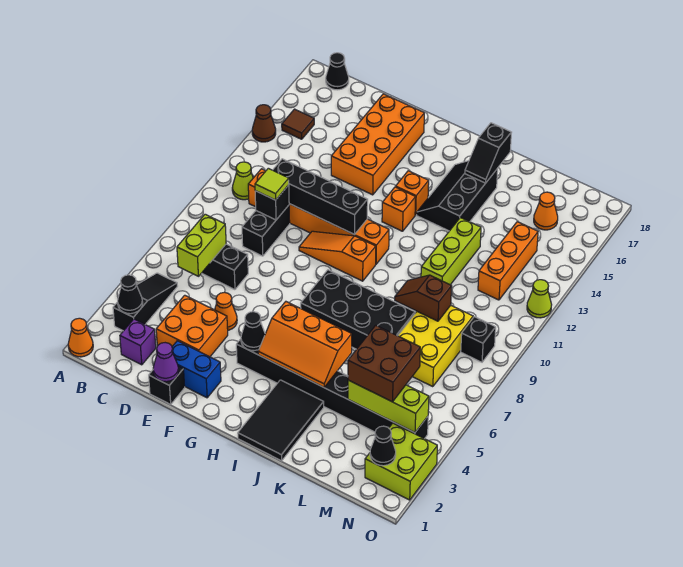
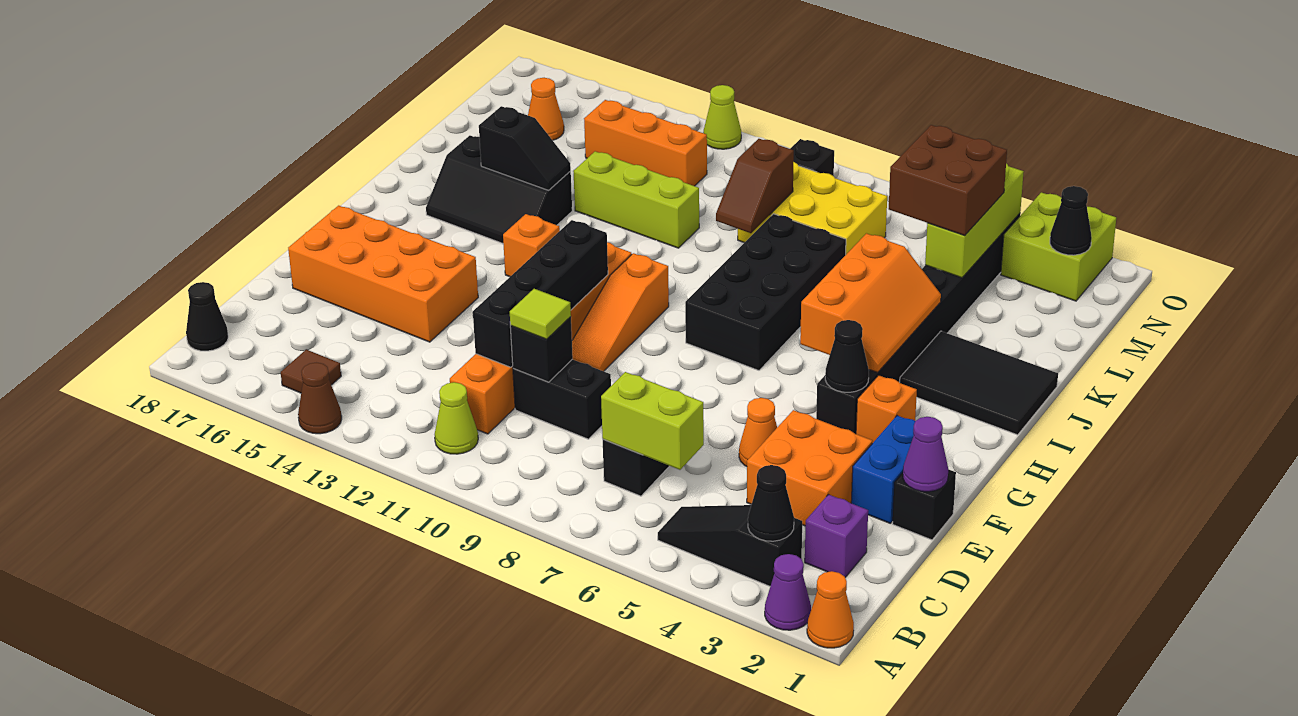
none -> purple cone A2 level 1
orange brick H14 level 1 -> orange brick G3 level 1
black slope J16:J17 level 2 top 17 -> black slope J14:J15 level 2 top 15

